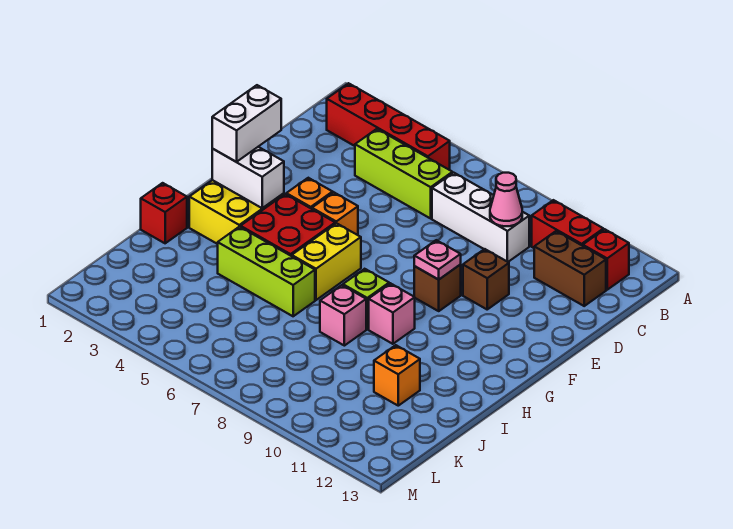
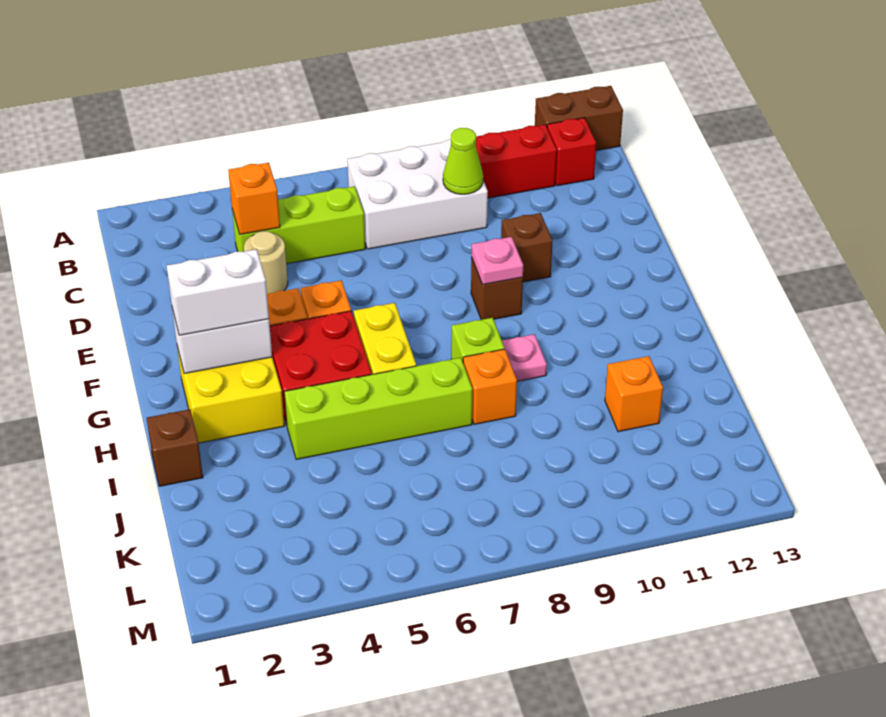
red brick B2:B5 level 1 -> none
none -> orange brick C4 level 2
white brick C7:C9 level 1 -> white brick B7:C9 level 1
pink cone C9 level 2 -> lime cone C9 level 2
brown brick C11:C12 level 1 -> brown brick A12:A13 level 1
none -> tan round brick D4 level 1
white brick F2:G2 level 3 -> white brick G2:G3 level 3
pink brick H9 level 1 -> pink plate H9 level 1
red brick I1 level 1 -> brown brick I1 level 1
lime brick I4:I6 level 1 -> lime brick I4:I7 level 1
pink brick I8 level 1 -> orange brick I8 level 1

